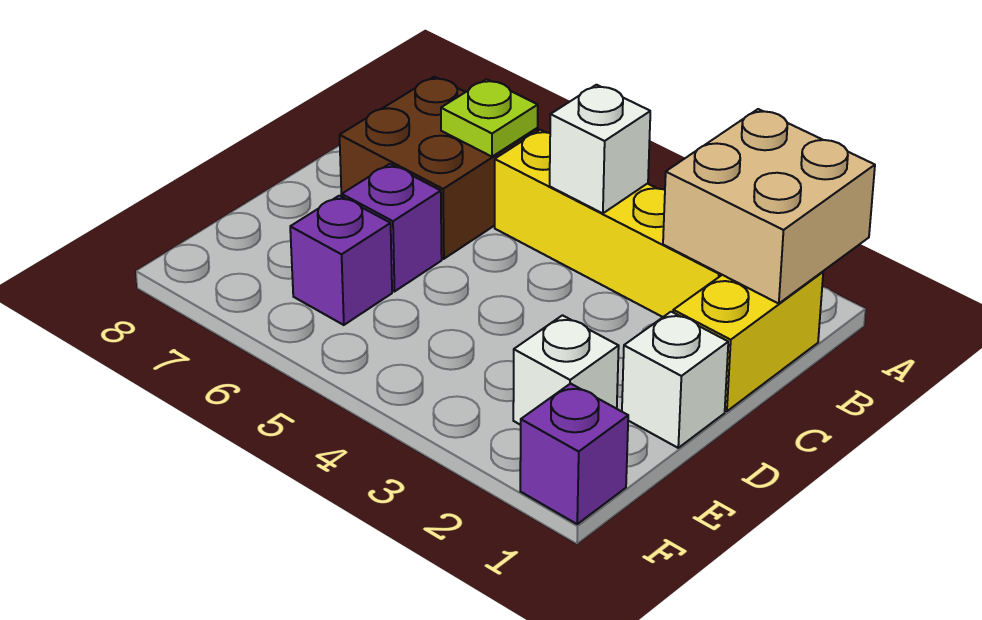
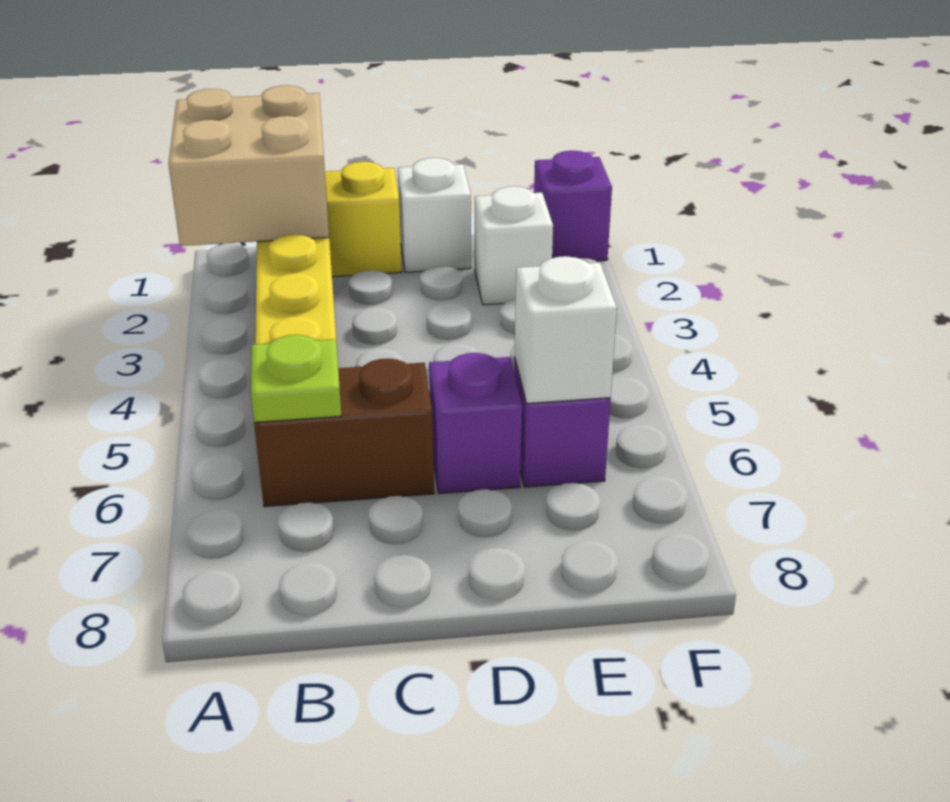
white brick B4 level 2 -> white brick E6 level 2
brown brick B6:C7 level 1 -> brown brick B6:C6 level 1

